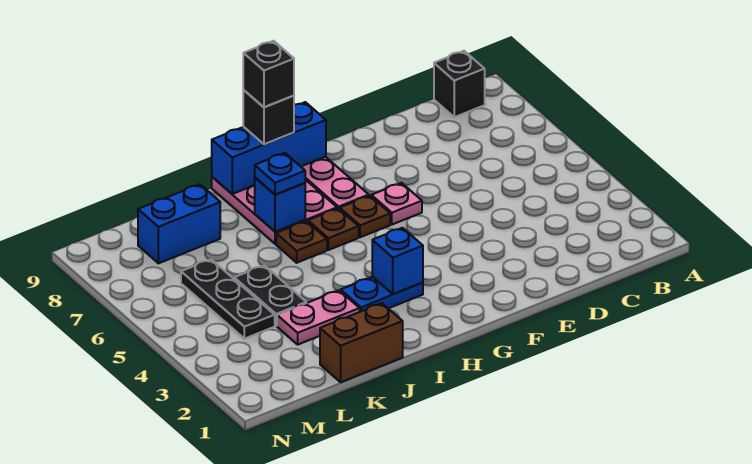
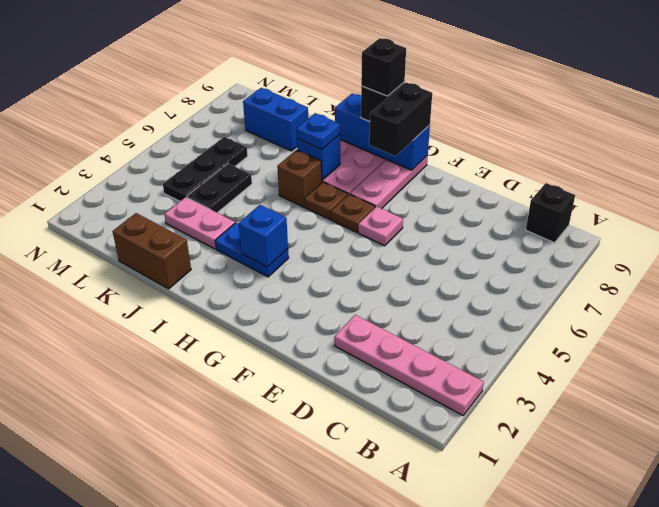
none -> pink plate A2:D2 level 1
none -> black brick G8:G9 level 3
brown plate I6 level 1 -> brown brick I6 level 1

